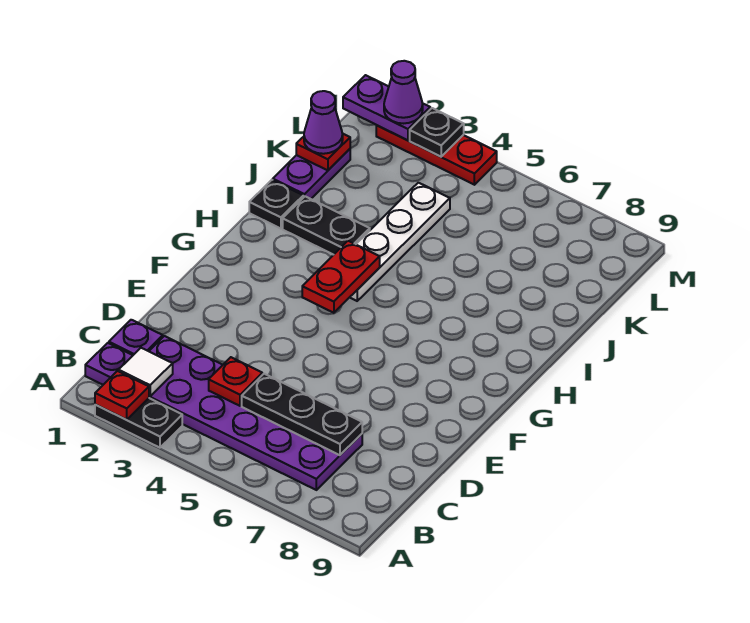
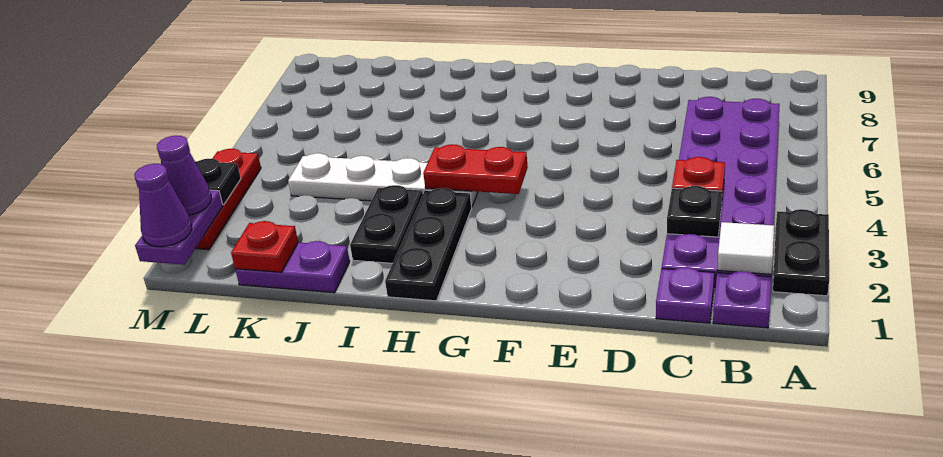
red plate A2 level 2 -> none
black plate C5:C7 level 2 -> black plate H1:H3 level 1
black plate I1 level 1 -> black plate C3 level 2
purple cone K1 level 3 -> purple cone M1 level 3

